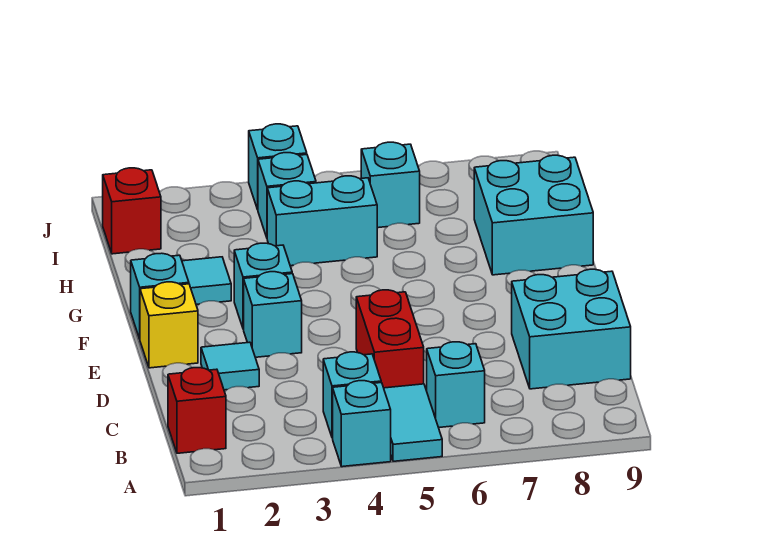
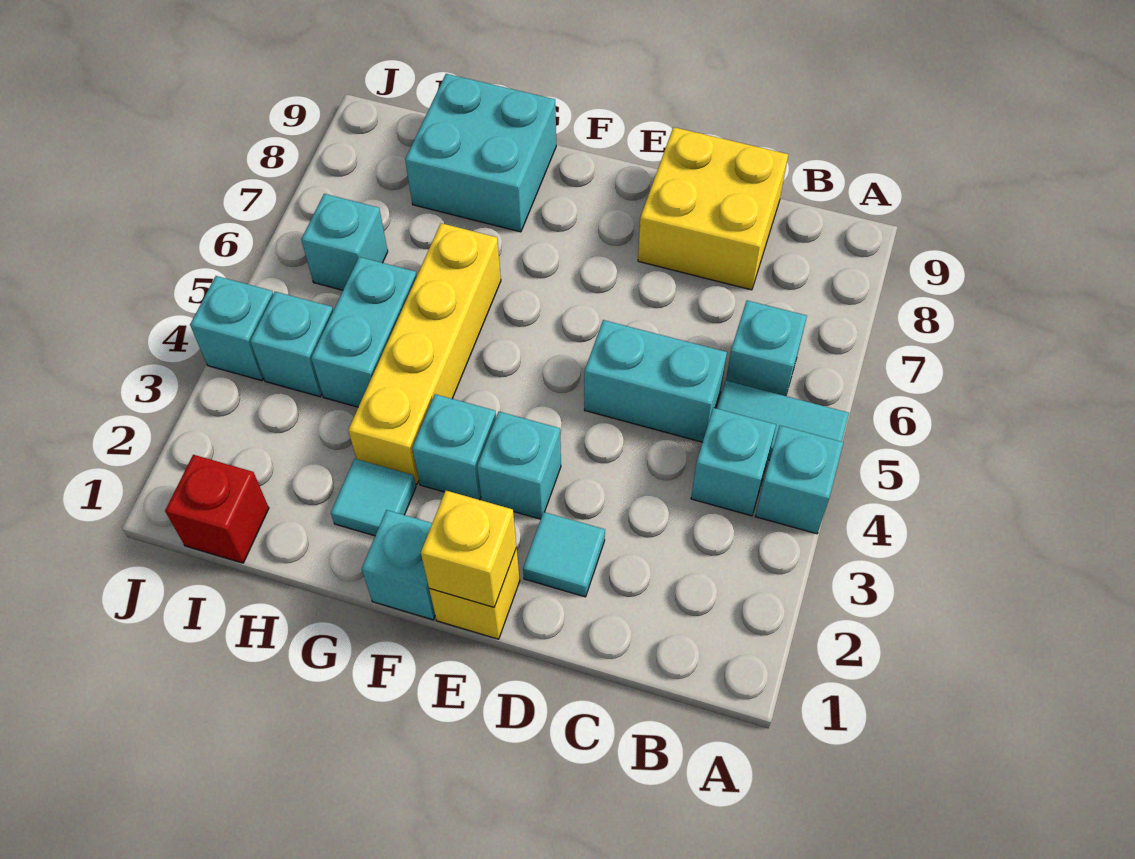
red brick B1 level 1 -> none
red brick C5:D5 level 1 -> cyan brick C5:D5 level 1
cyan brick C8:D9 level 1 -> yellow brick C8:D9 level 1
none -> yellow brick E1 level 2
none -> yellow brick G3:G6 level 1

